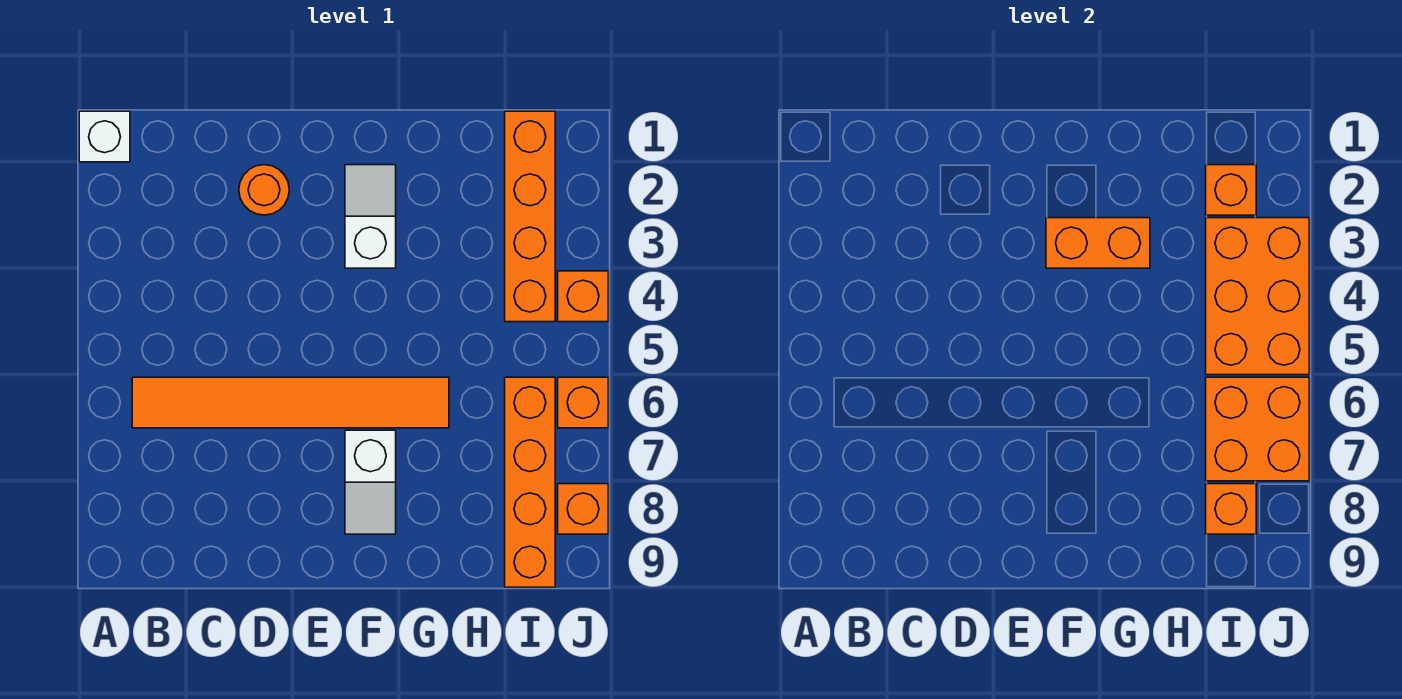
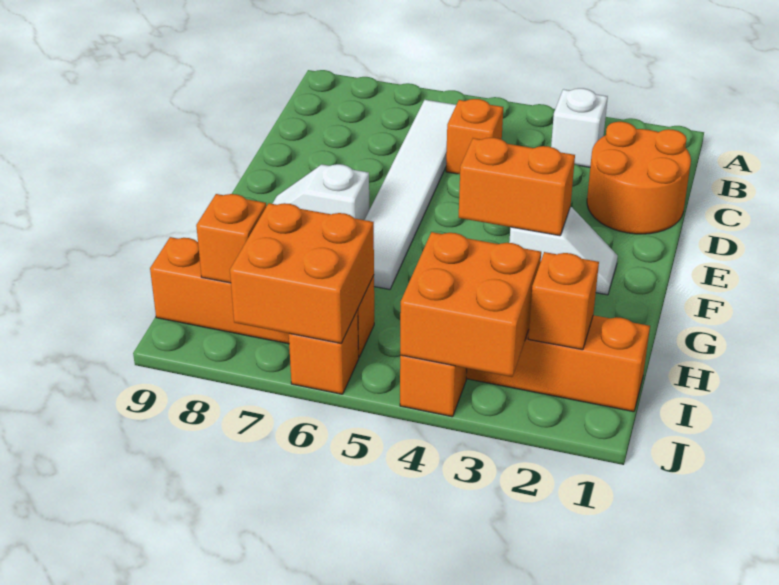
white brick A1 level 1 -> white brick B3 level 1
orange tile B6:G6 level 1 -> white tile B6:G6 level 1
orange round brick D2 level 1 -> orange round brick C1:D2 level 1
orange brick F3:G3 level 2 -> orange brick F3:F4 level 2
orange brick I3:J5 level 2 -> orange brick I3:J4 level 2
orange brick J8 level 1 -> orange brick C5 level 1

